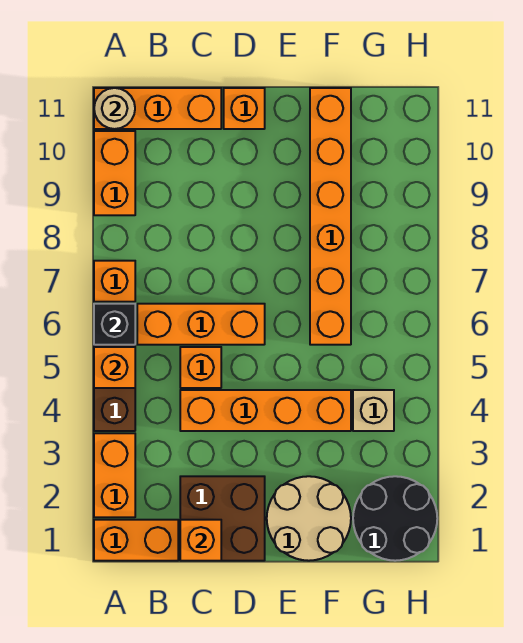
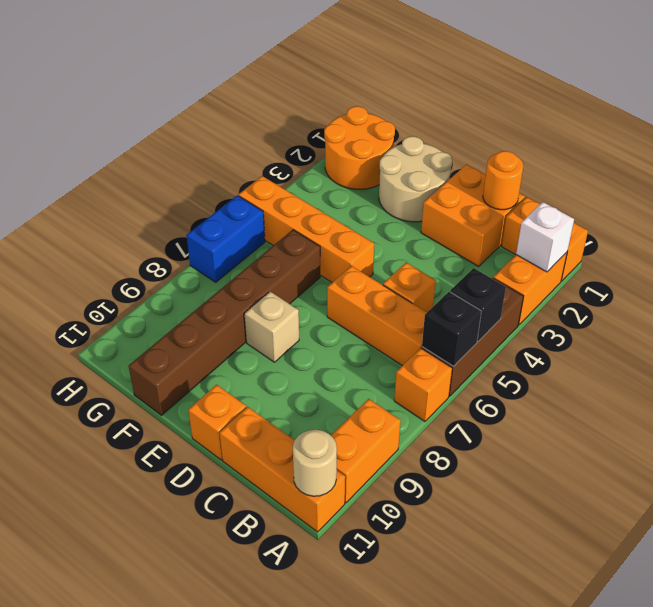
none -> white brick A2 level 2
orange brick A5 level 2 -> black brick A5 level 2
brown brick C1:D2 level 1 -> orange brick C1:D2 level 1
orange brick C1 level 2 -> orange round brick C1 level 2
orange brick C4:F4 level 1 -> orange brick E5:H5 level 1
orange brick F6:F11 level 1 -> brown brick F6:F11 level 1
black round brick G1:H2 level 1 -> orange round brick G1:H2 level 1
tan brick G4 level 1 -> tan brick E8 level 1
none -> blue brick H6:H7 level 1

